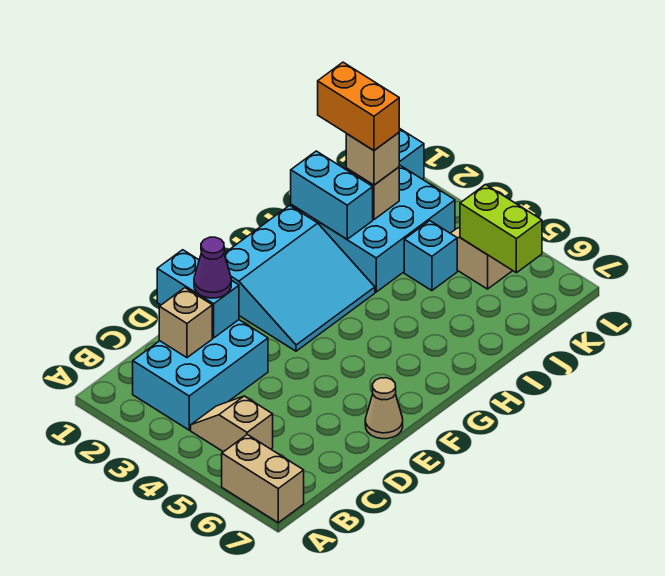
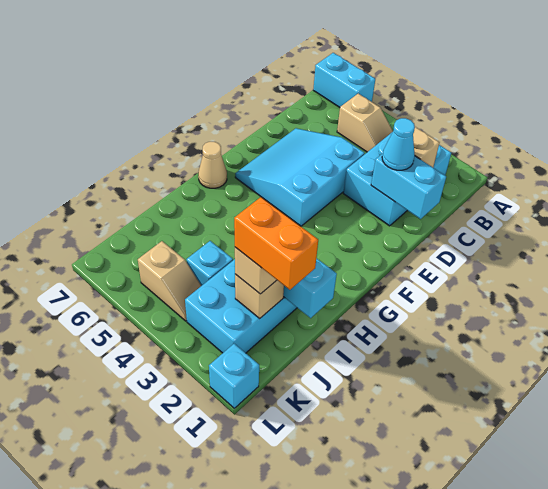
tan brick A6:A7 level 1 -> cyan brick A6:A7 level 1
purple cone D2 level 3 -> cyan cone D2 level 3
tan cone E7 level 1 -> tan cone G7 level 1
cyan slope F1:H3 level 1 top 1 -> cyan slope D4:F6 level 1 top 4
lime brick K5:K6 level 2 -> none

